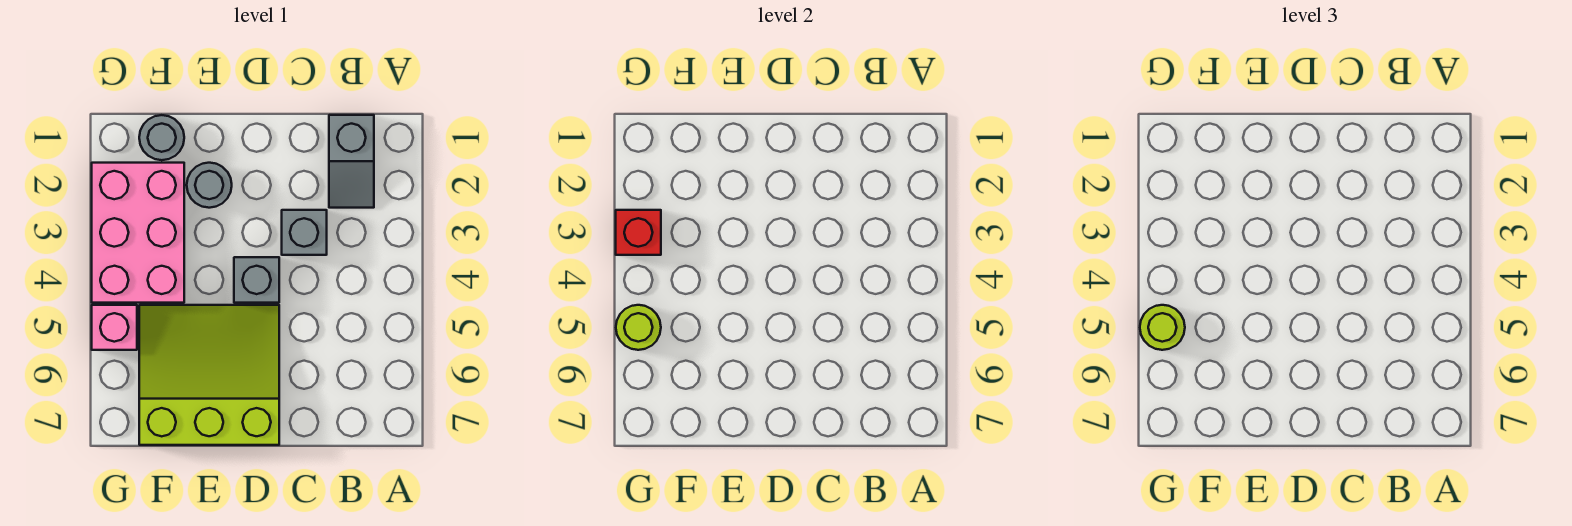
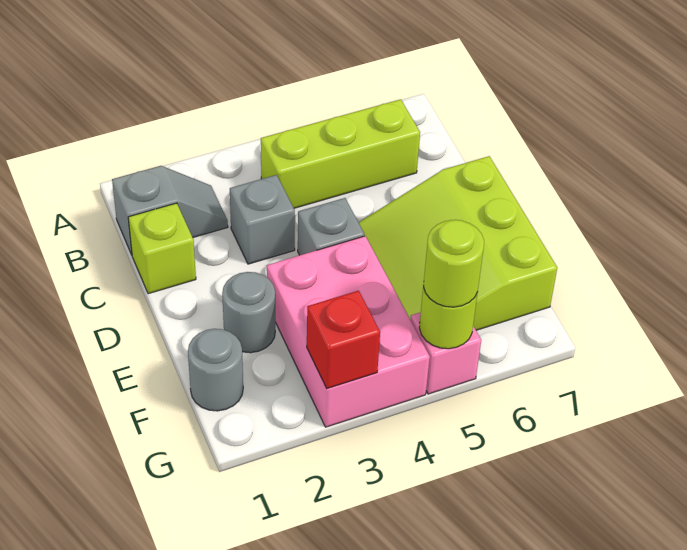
none -> lime brick B4:B6 level 1
none -> lime brick C1 level 1
pink brick F2:G4 level 1 -> pink brick E3:G4 level 1

